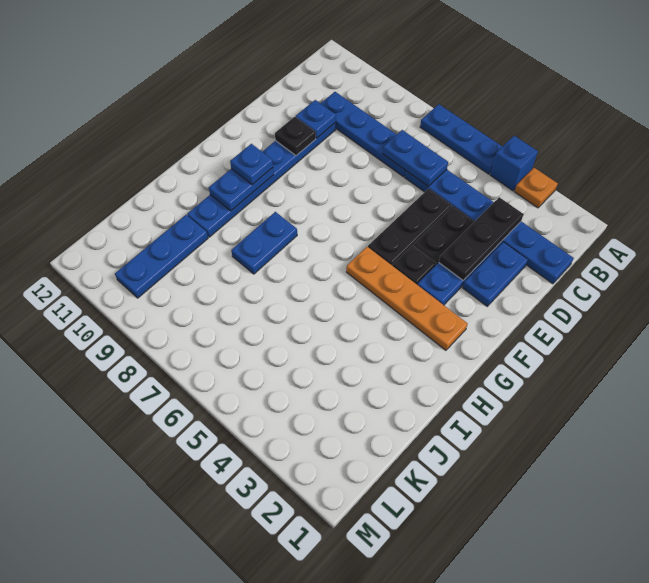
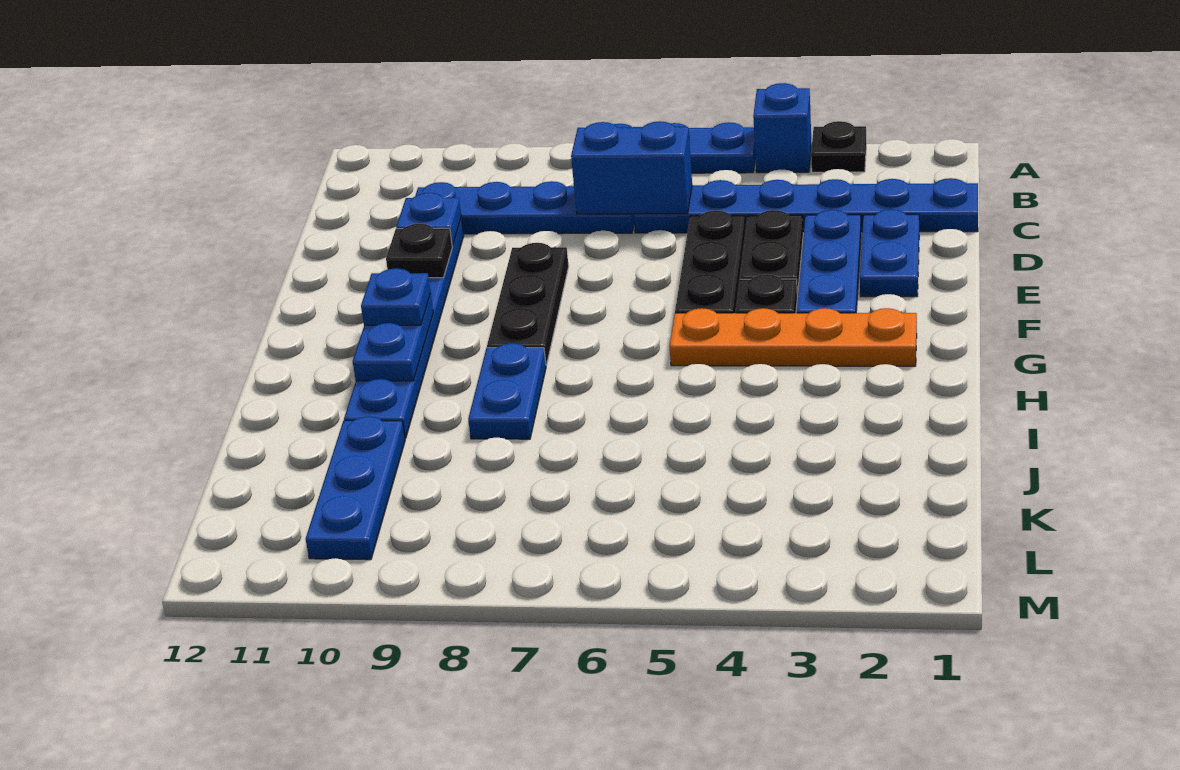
orange plate A3 level 1 -> black plate A3 level 1
black plate C3:E3 level 2 -> black plate E8:G8 level 1
blue plate C6:C7 level 2 -> blue brick C6:C7 level 2

